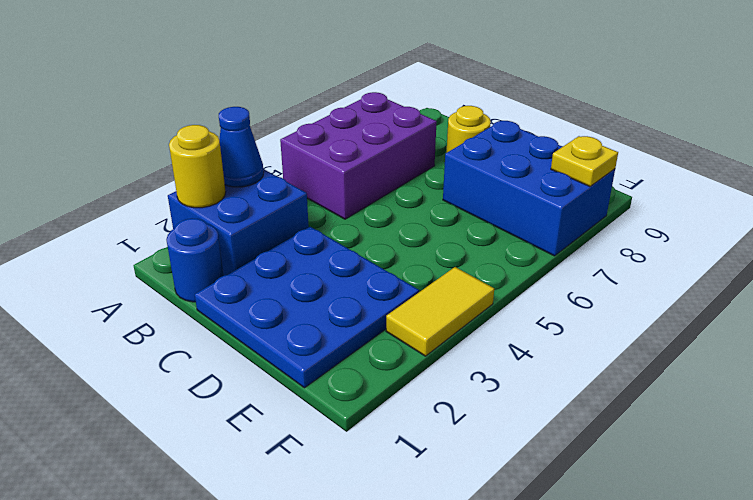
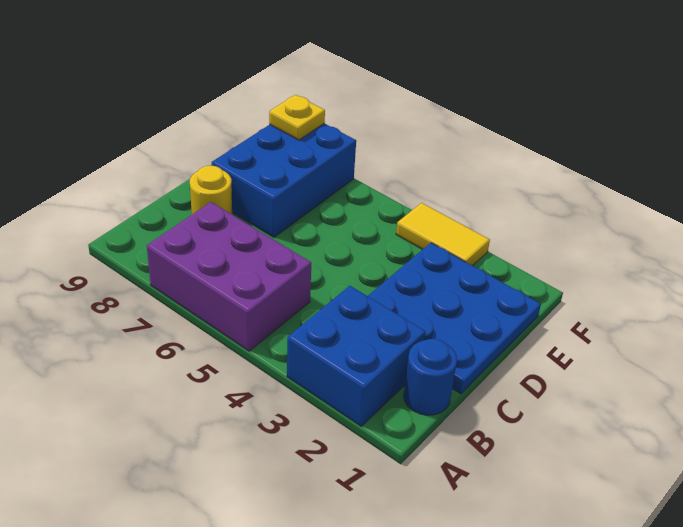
yellow round brick A2 level 2 -> none
blue cone A3 level 2 -> none

